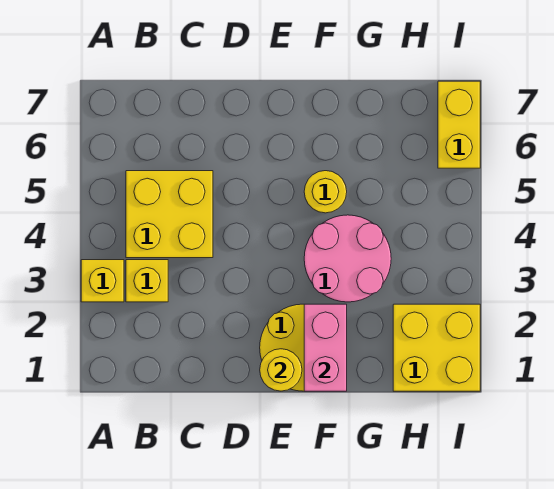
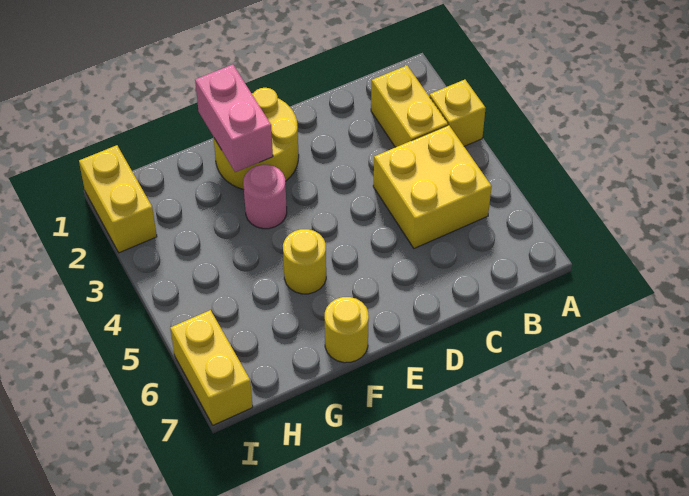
yellow brick B3 level 1 -> yellow brick B2:B3 level 1
yellow round brick E1 level 2 -> yellow round brick F7 level 1
pink round brick F3:G4 level 1 -> pink round brick F3 level 1
yellow brick H1:I2 level 1 -> yellow brick I1:I2 level 1

